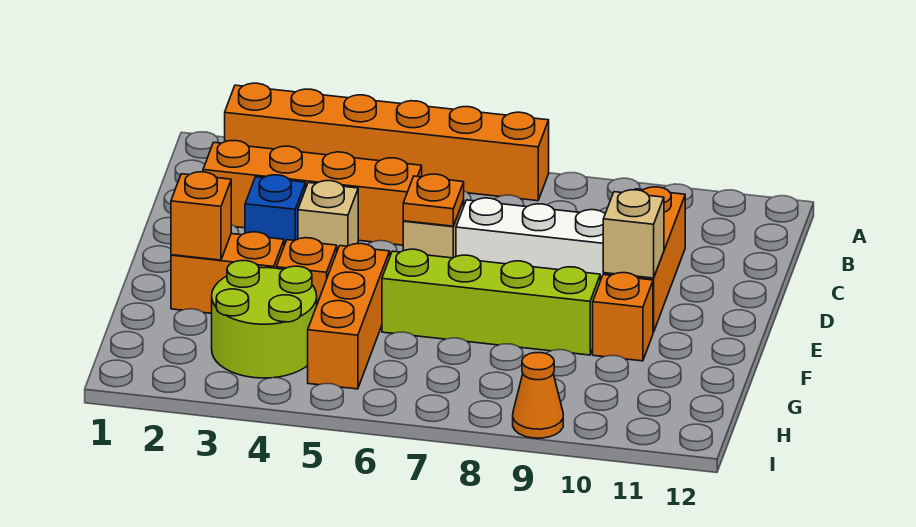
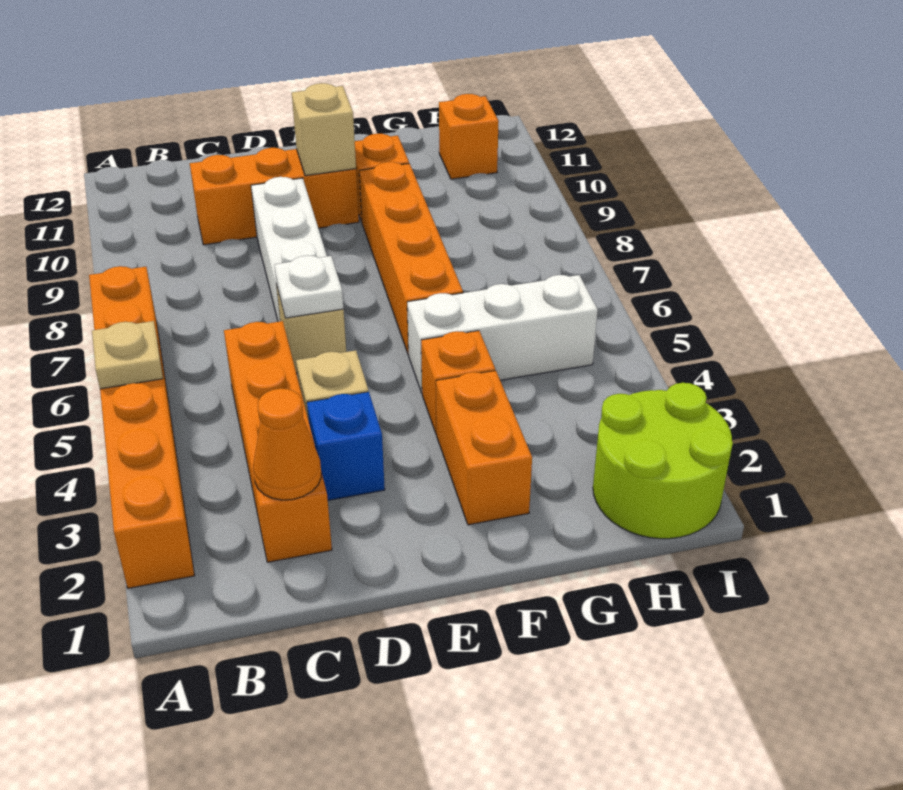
none -> tan plate A5 level 2
orange plate D6 level 2 -> white plate D6 level 2
orange brick F2 level 2 -> orange brick H11 level 1
orange brick F5:H5 level 1 -> white brick F5:H5 level 1
lime brick F6:F9 level 1 -> orange brick F6:F9 level 1
lime round brick G3:H4 level 1 -> lime round brick H1:I2 level 1
orange cone I9 level 1 -> orange cone C2 level 2

